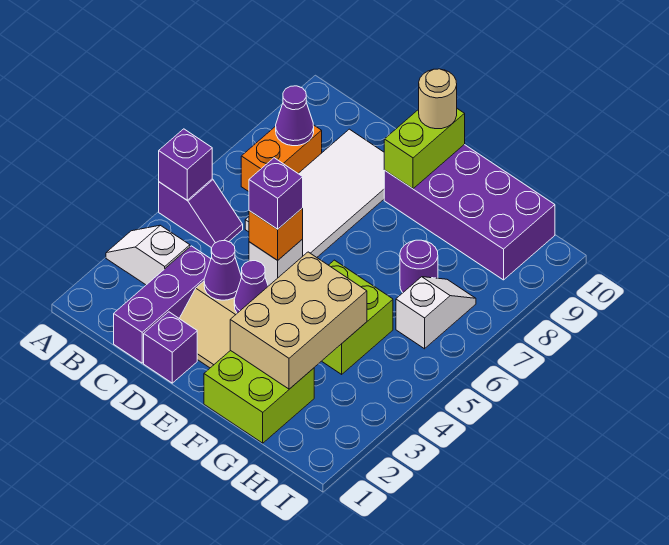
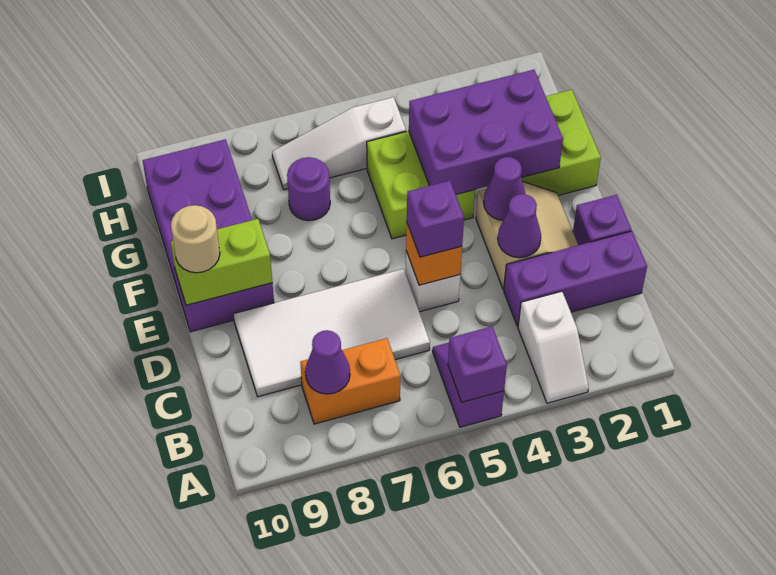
tan brick F2:G4 level 2 -> purple brick F2:G4 level 2
white slope H6:H7 level 1 top 6 -> white slope H5:H7 level 1 top 5

